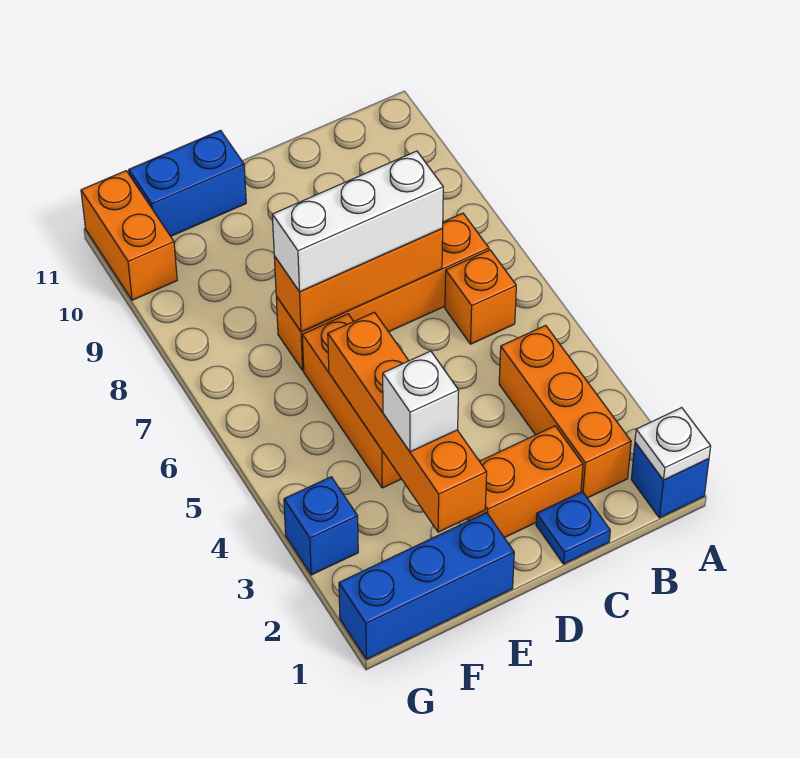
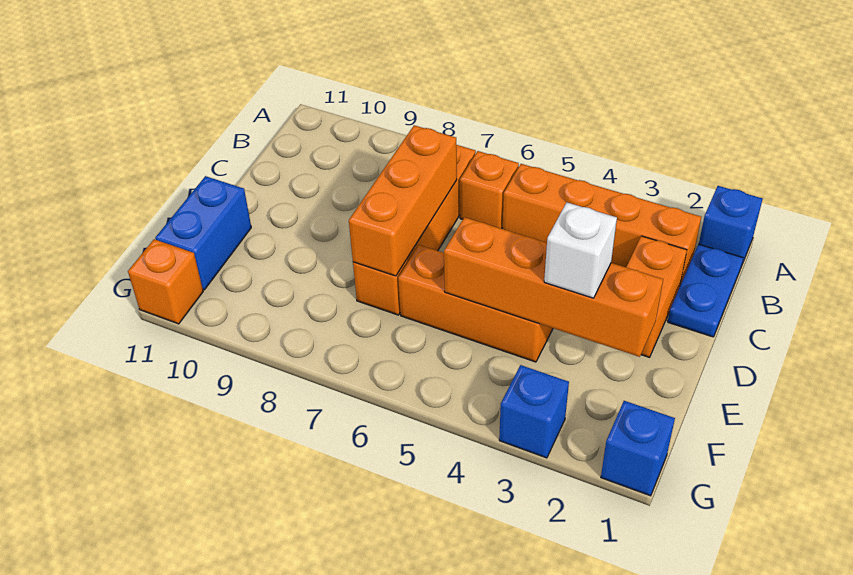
white plate A1 level 2 -> none
orange brick B2:B4 level 1 -> orange brick B2:B5 level 1
blue plate C1 level 1 -> blue plate B1:C1 level 1
white brick C7:E7 level 3 -> none
blue brick E1:G1 level 1 -> blue brick G1 level 1
orange brick G10:G11 level 1 -> orange brick G11 level 1

